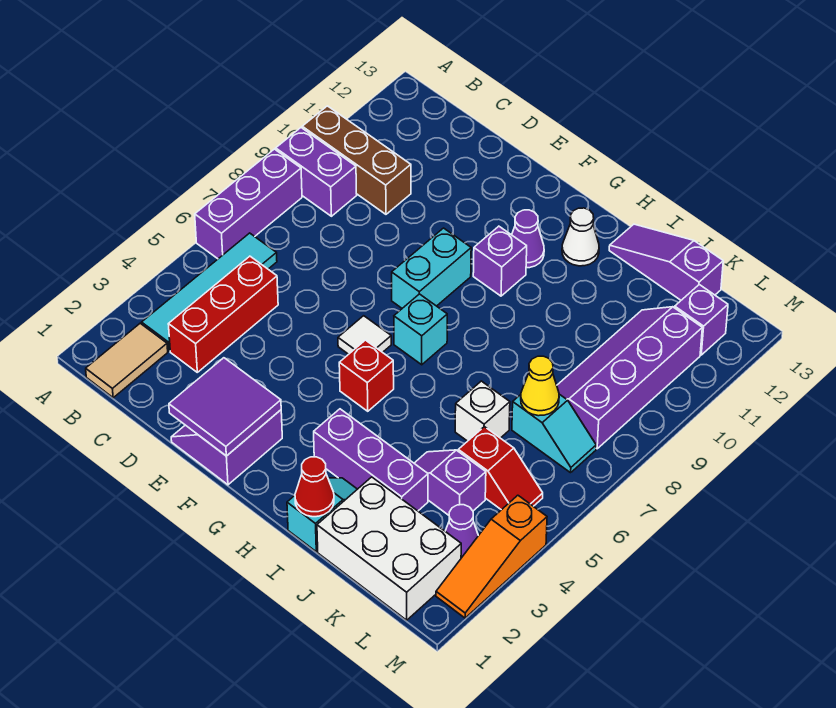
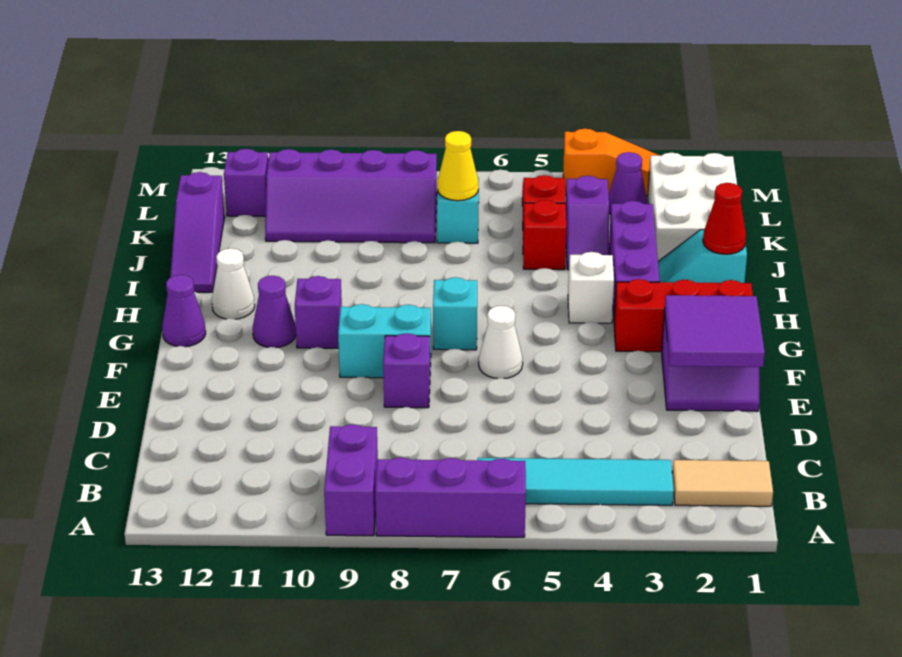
brown brick A10:C10 level 1 -> none
red brick C3:C5 level 1 -> red brick G1:G3 level 1
none -> purple brick E8 level 1
white tile F6 level 1 -> white cone F6 level 1
red brick G5 level 1 -> red brick J5 level 1
none -> purple cone G13 level 1
white brick J6 level 1 -> white brick H4 level 1

